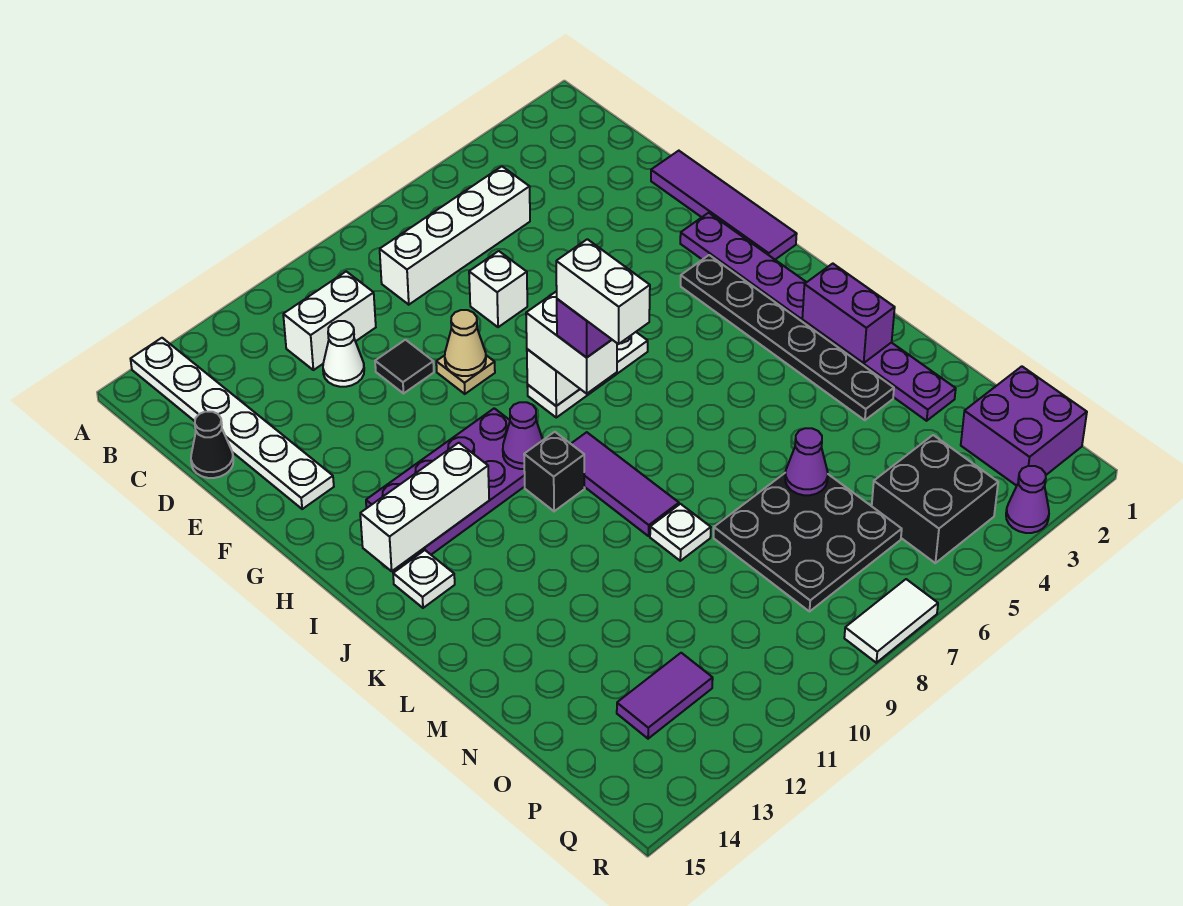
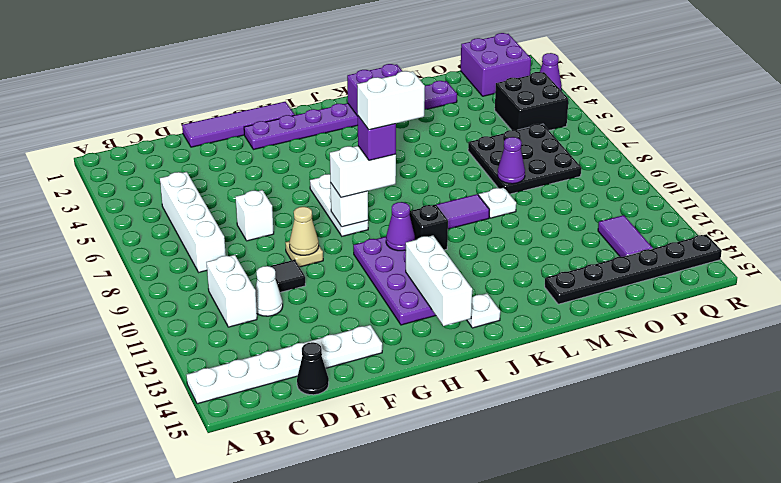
black plate H3:M3 level 1 -> black plate M14:R14 level 1
purple cone N6 level 2 -> purple cone N8 level 2
white tile R7:R8 level 1 -> none

